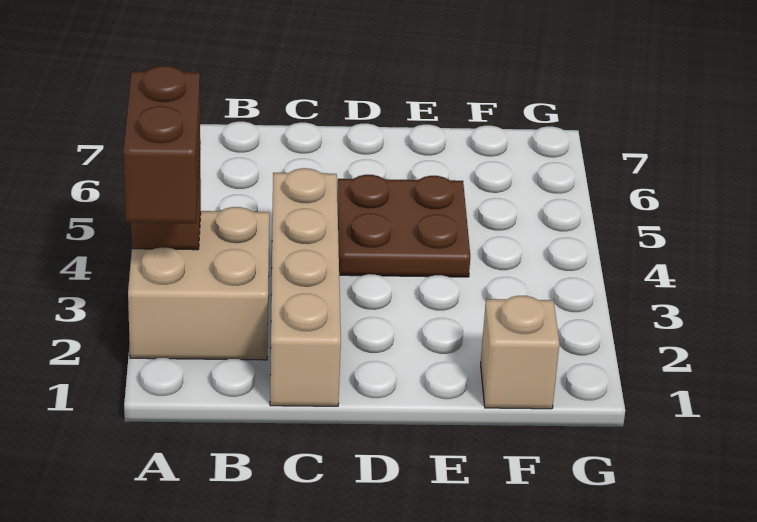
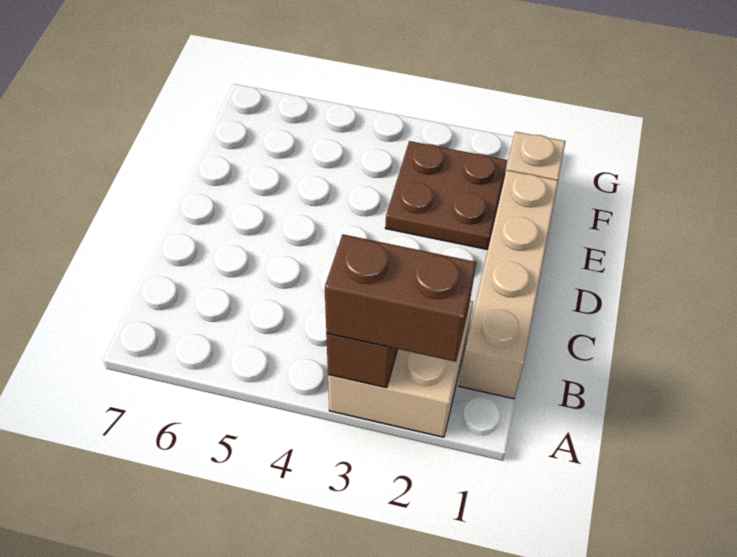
tan brick C1:C4 level 1 -> tan brick B1:E1 level 1
brown plate D4:E5 level 1 -> brown plate E2:F3 level 1

